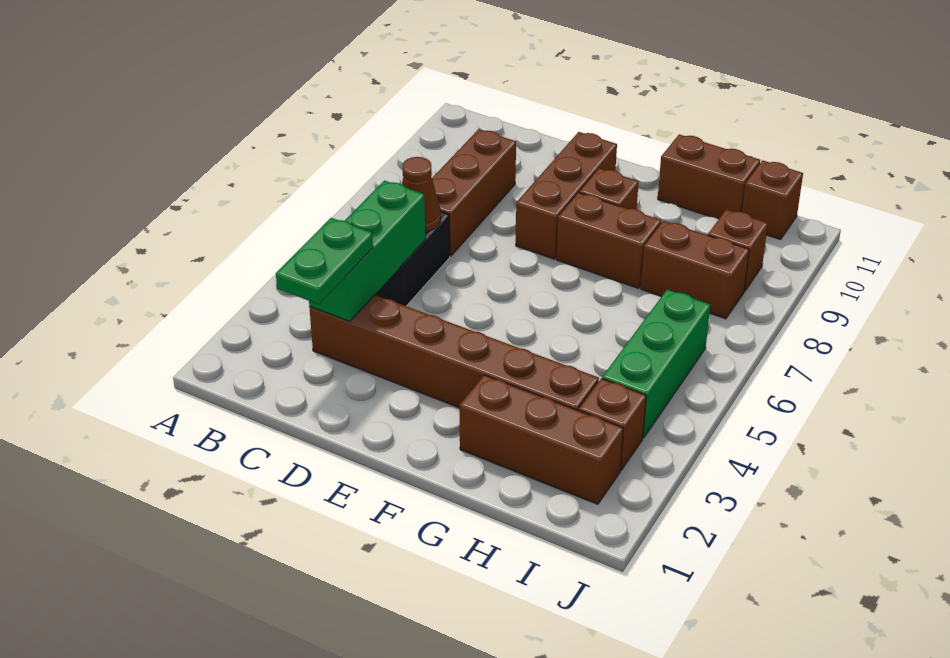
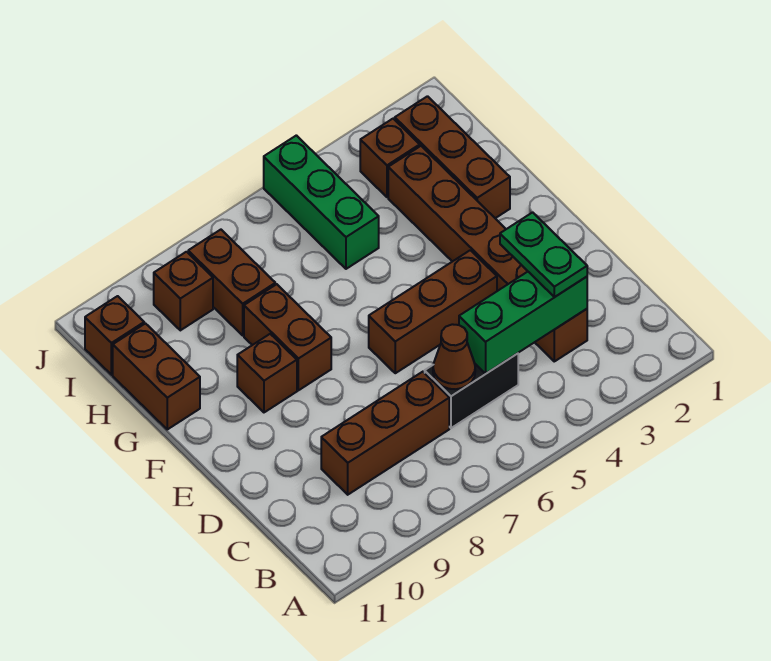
green plate C2:C3 level 3 -> green plate C3:D3 level 3
brown brick E8:E10 level 1 -> brown brick E4:E6 level 1
green brick I4:I6 level 1 -> green brick H5:J5 level 1

